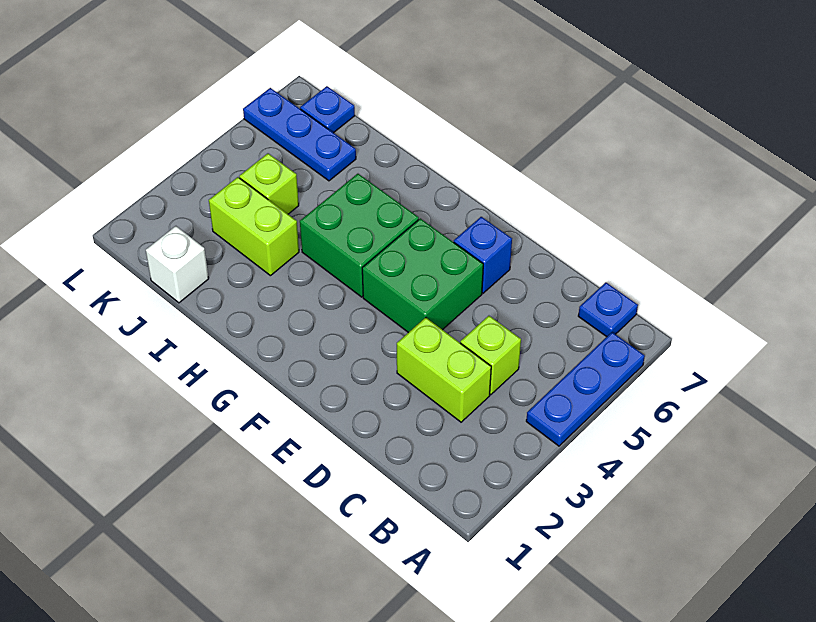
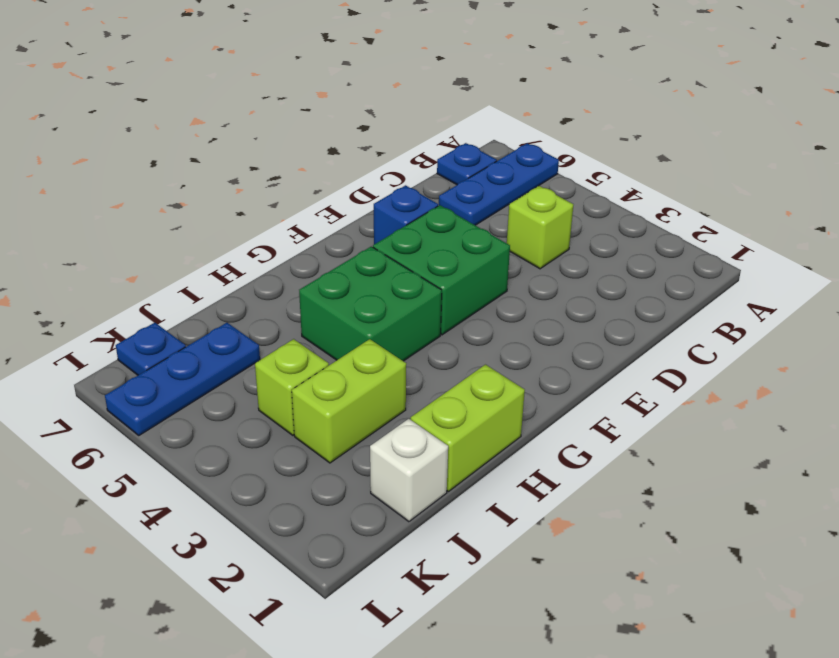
blue plate A4:A6 level 1 -> blue plate A6:C6 level 1
lime brick C3:D3 level 1 -> lime brick H1:I1 level 1

